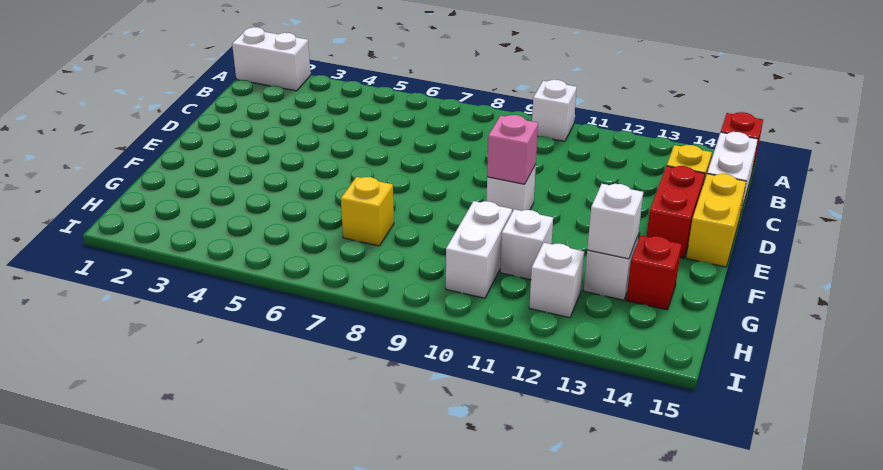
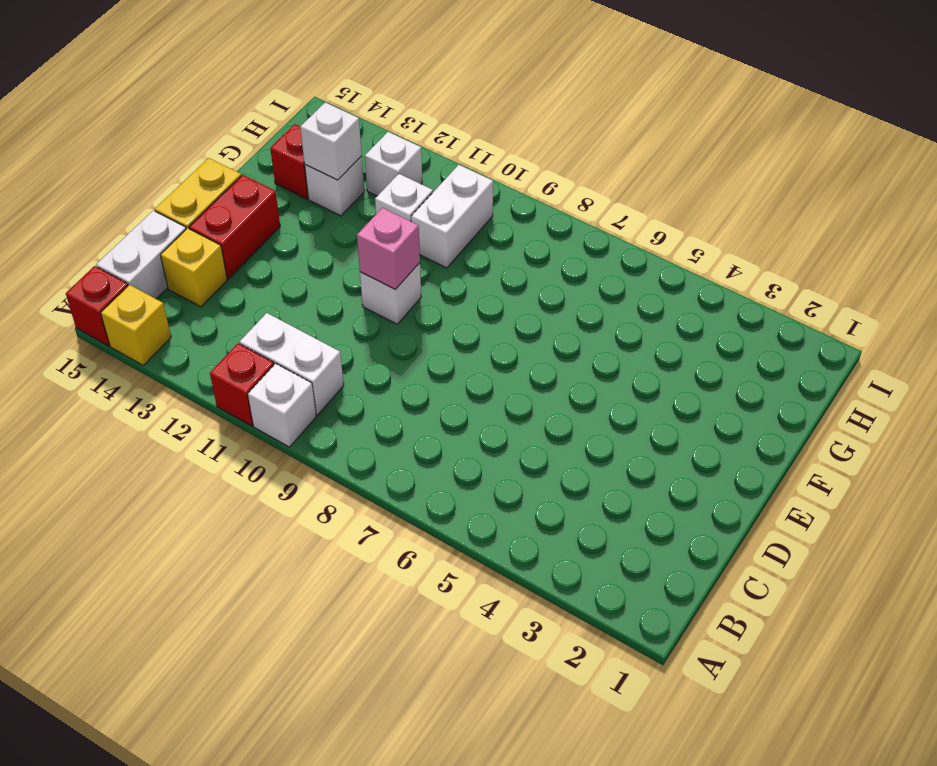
white brick A1:A2 level 1 -> white brick B10:B11 level 1
none -> red brick A11 level 1
yellow brick G7 level 1 -> yellow brick A14 level 1

